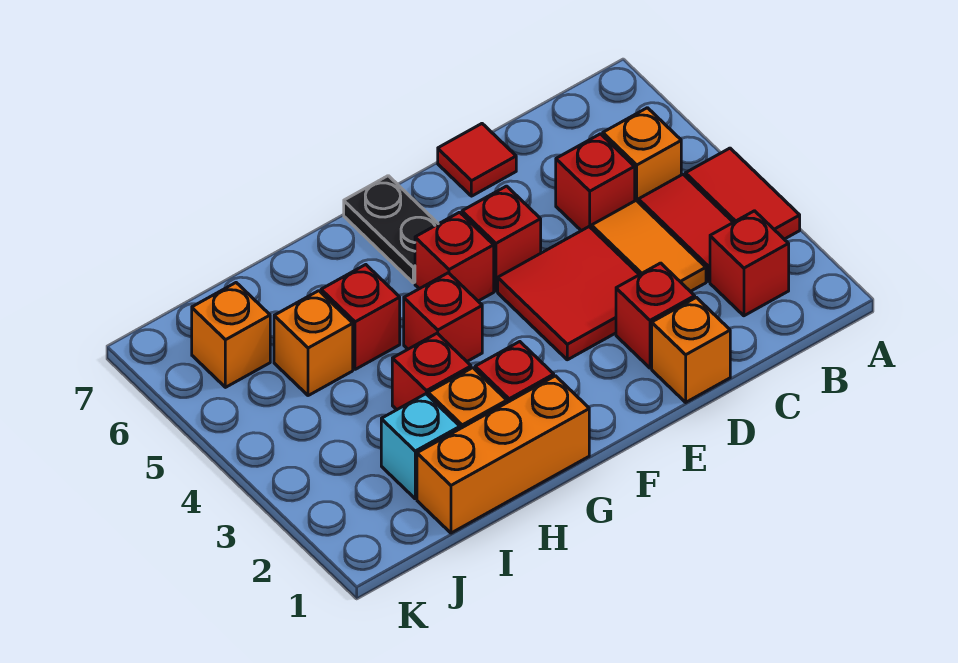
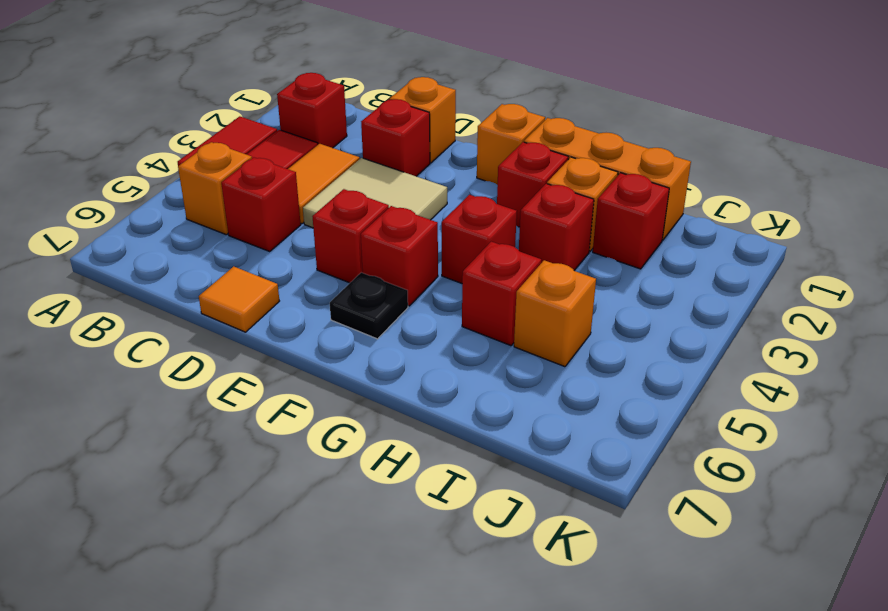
red tile D3:E4 level 1 -> tan tile D3:E4 level 1
red tile D7 level 1 -> orange tile D7 level 1
black plate F6:F7 level 1 -> black plate F6 level 1
cyan brick I2 level 1 -> red brick I2 level 1
orange brick J6 level 1 -> orange brick F1 level 1

